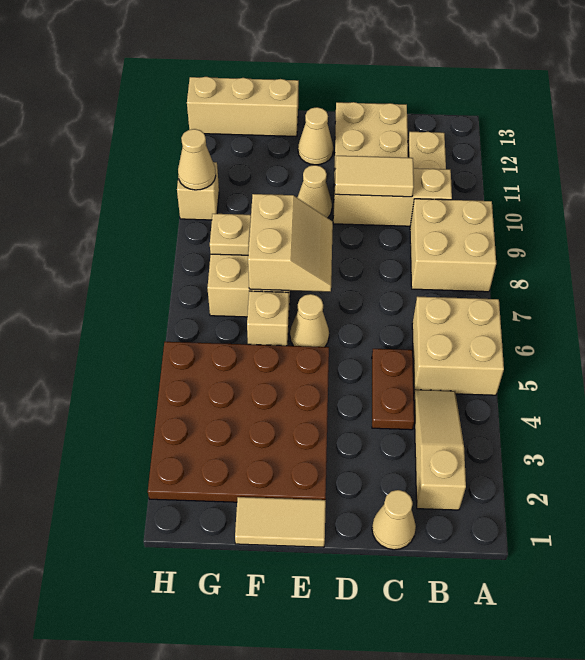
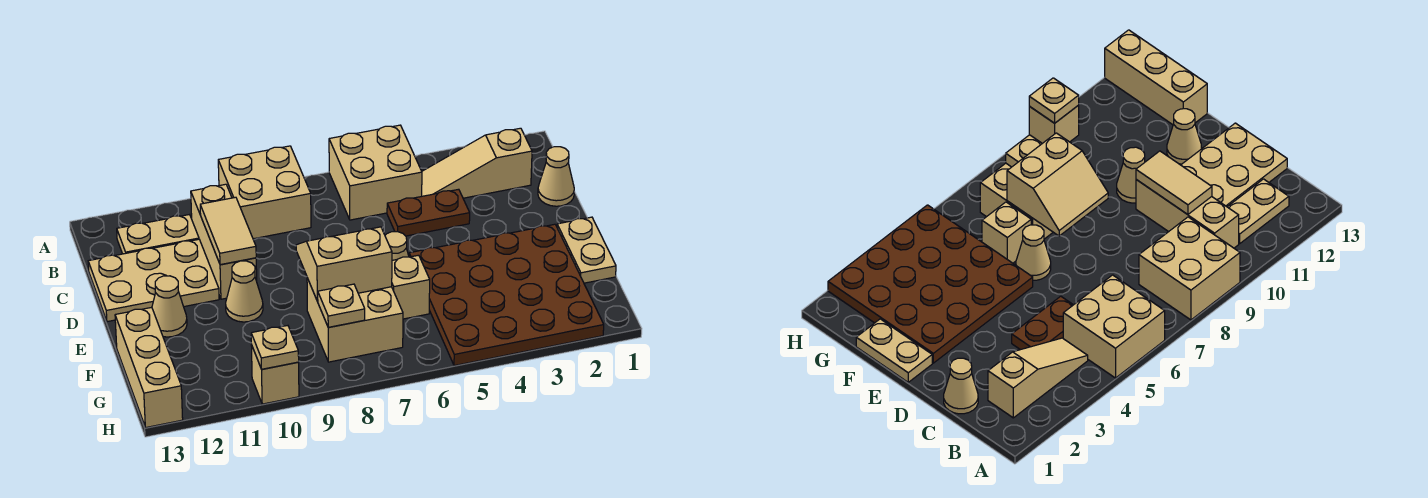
tan tile E1:F1 level 1 -> tan plate E1:F1 level 1
tan cone H10 level 2 -> tan plate H10 level 2

